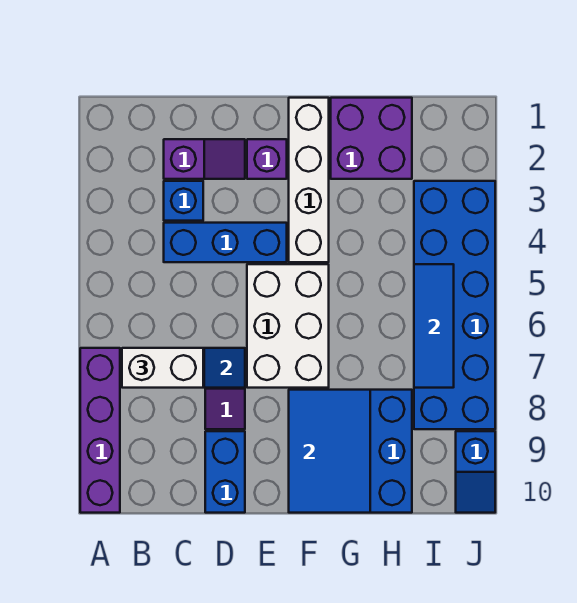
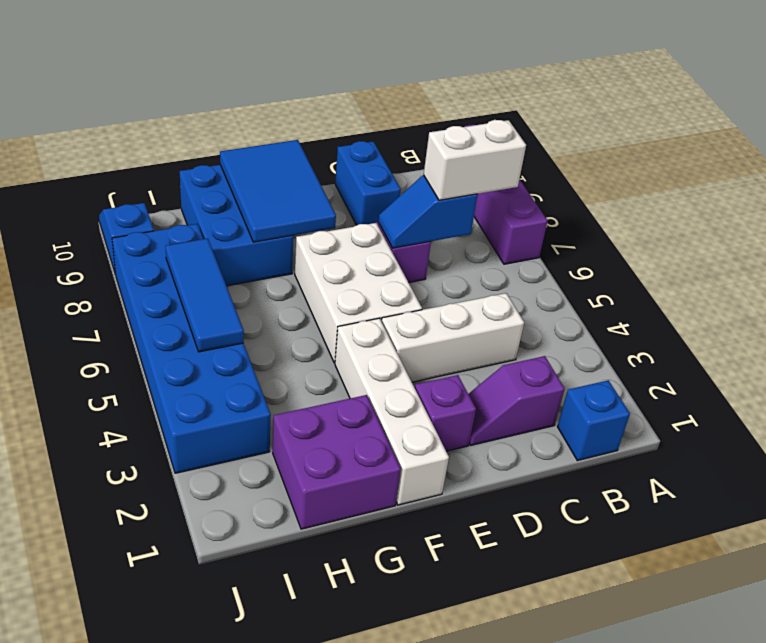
blue brick C3 level 1 -> blue brick B1 level 1
blue brick C4:E4 level 1 -> white brick C4:E4 level 1

